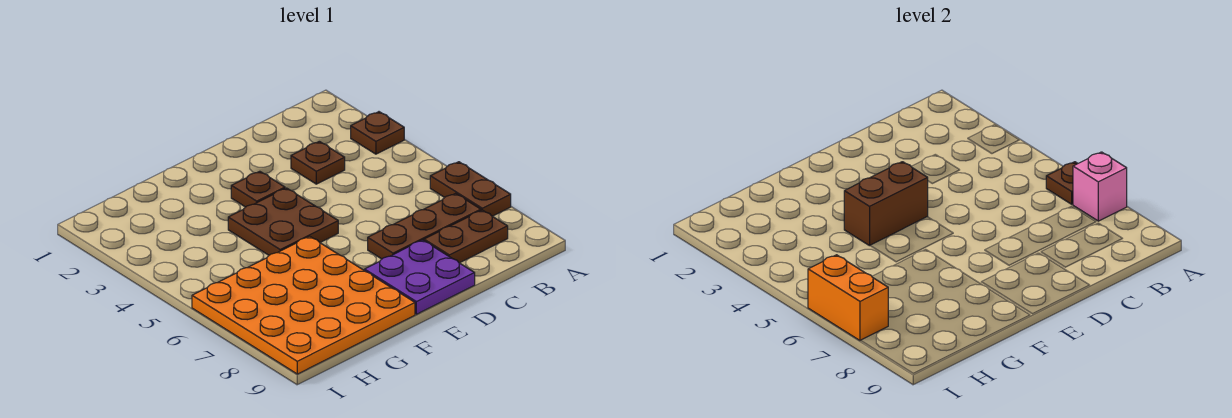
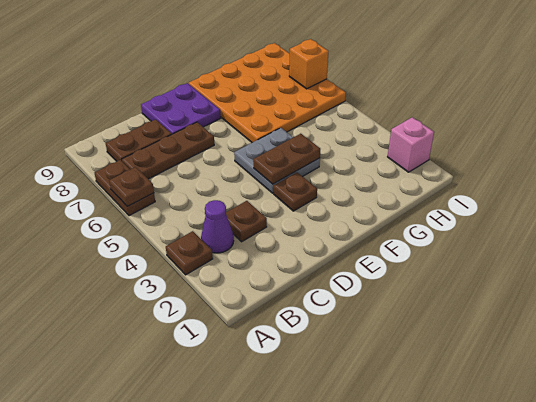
pink brick A7 level 2 -> pink brick I2 level 1
none -> purple cone B3 level 1
brown plate E4:F5 level 1 -> grey plate E4:F5 level 1
brown brick E4:F4 level 2 -> brown plate E4:F4 level 2
orange brick I6:I7 level 2 -> orange brick I7 level 2

